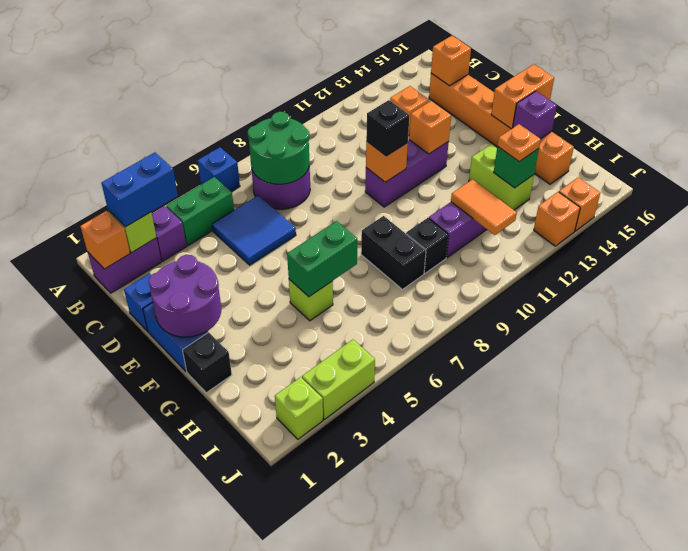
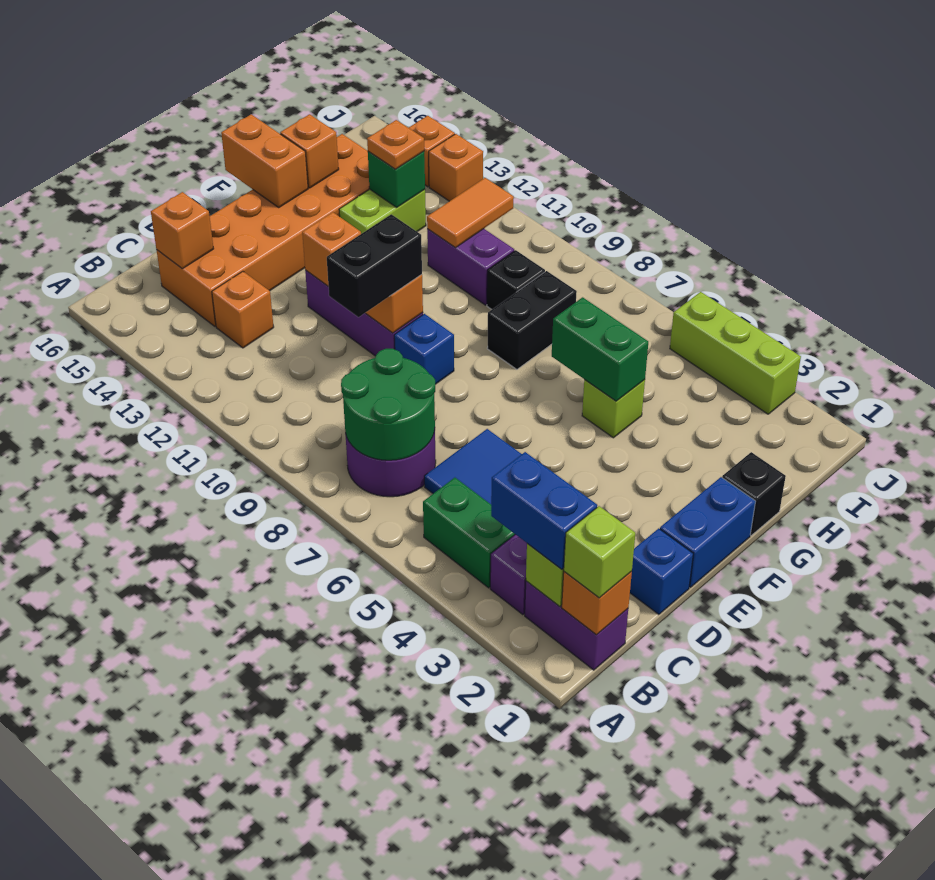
blue brick A6 level 1 -> blue brick E9 level 1
orange brick C15:H15 level 1 -> orange brick C14:H15 level 1
purple round brick E1:F2 level 2 -> none
black brick E10 level 3 -> black brick D10:E10 level 3
purple brick G15 level 2 -> orange brick G15 level 2
lime brick J2 level 1 -> lime brick B1 level 3
lime brick J3:J4 level 1 -> lime brick J3:J5 level 1

